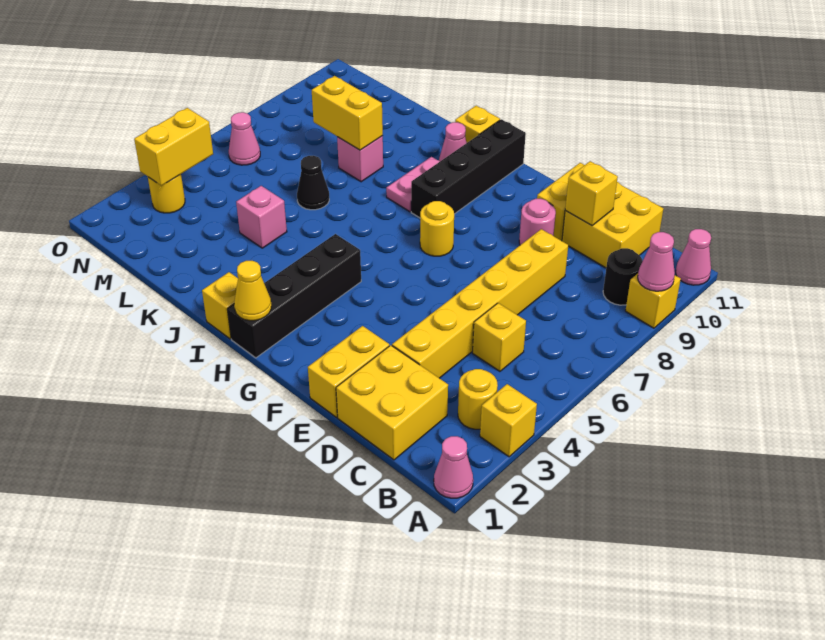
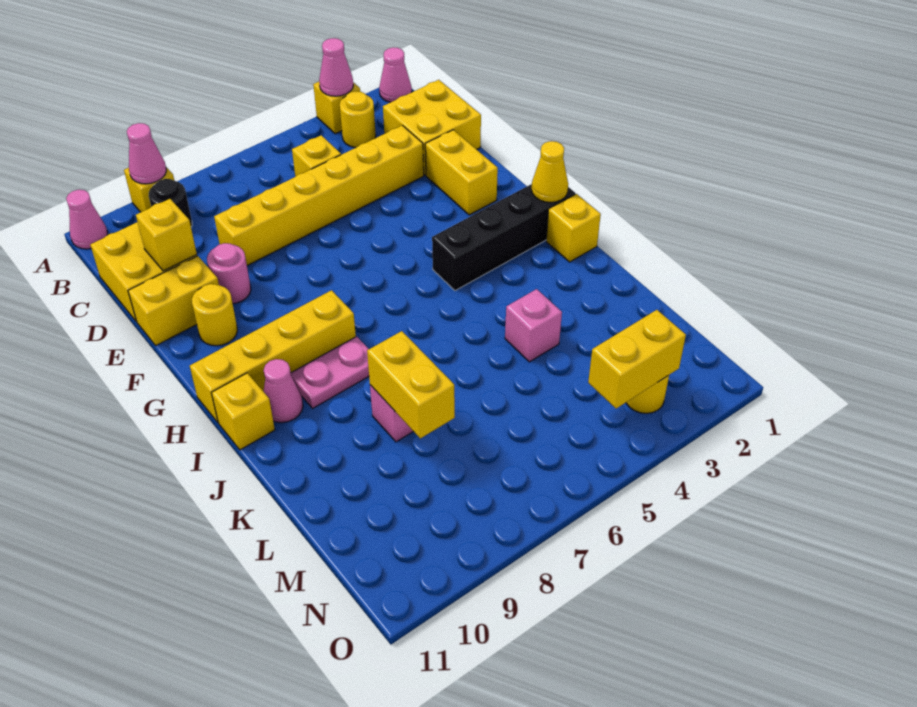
yellow brick E1:E2 level 1 -> yellow brick E2:F2 level 1
yellow round brick G7 level 1 -> yellow round brick F10 level 1
black brick H8:H11 level 1 -> yellow brick H8:H11 level 1
black cone K6 level 1 -> none
pink cone N6 level 1 -> pink cone A3 level 2

